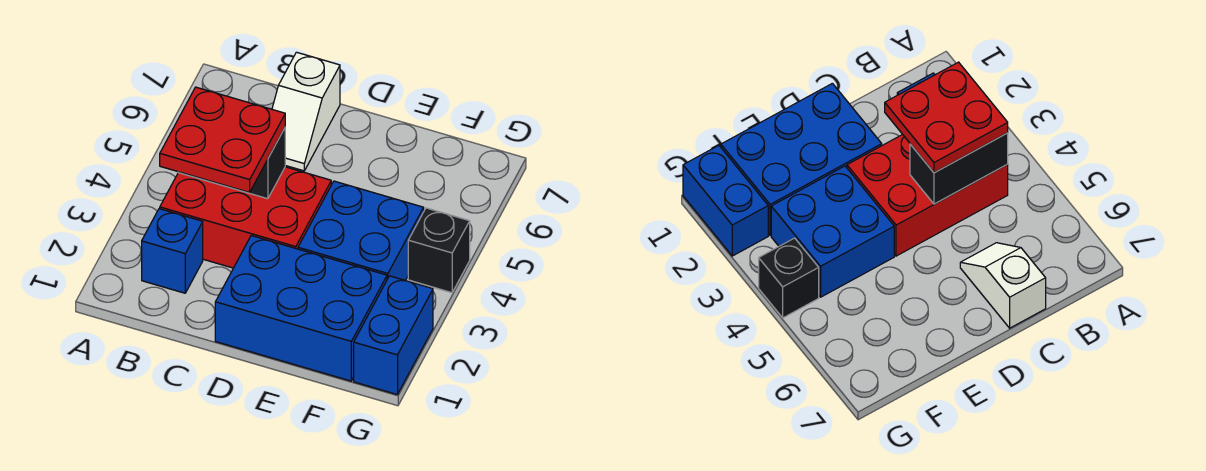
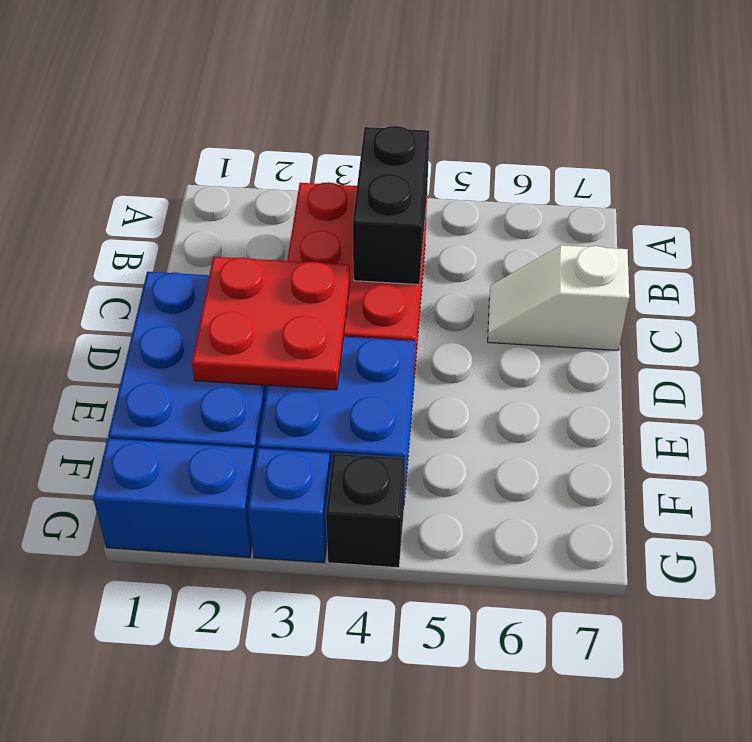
blue brick B2 level 1 -> blue brick G3 level 1
red plate B3:C4 level 3 -> red plate D2:E3 level 2

